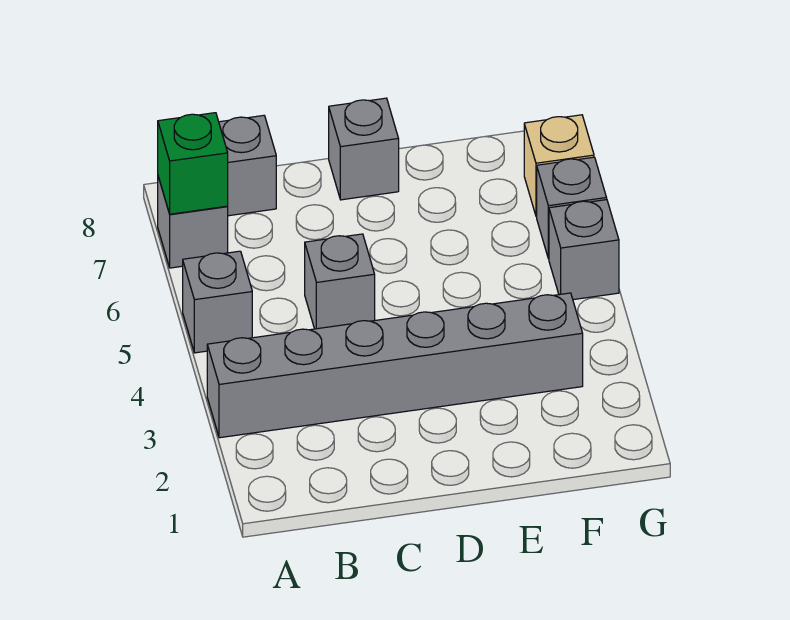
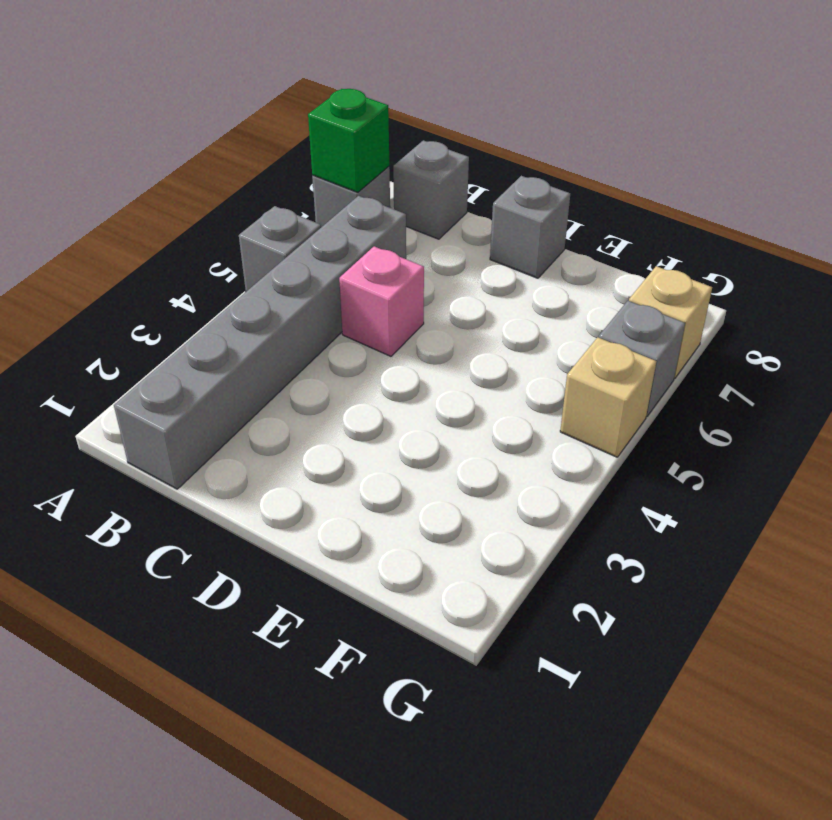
grey brick A3:F3 level 1 -> grey brick B1:B6 level 1
grey brick C5 level 1 -> pink brick C5 level 1
grey brick G5 level 1 -> tan brick G5 level 1

